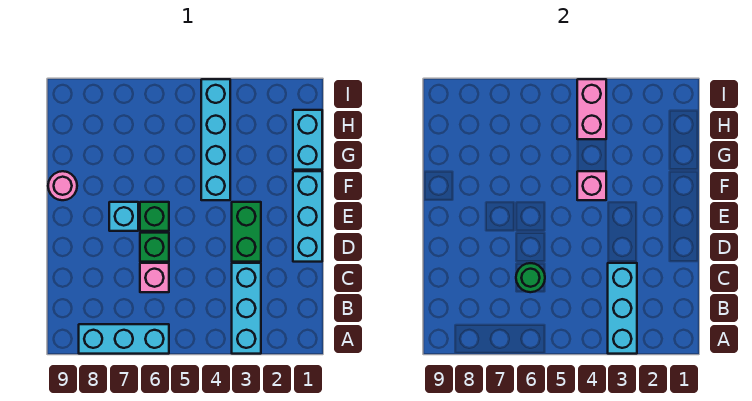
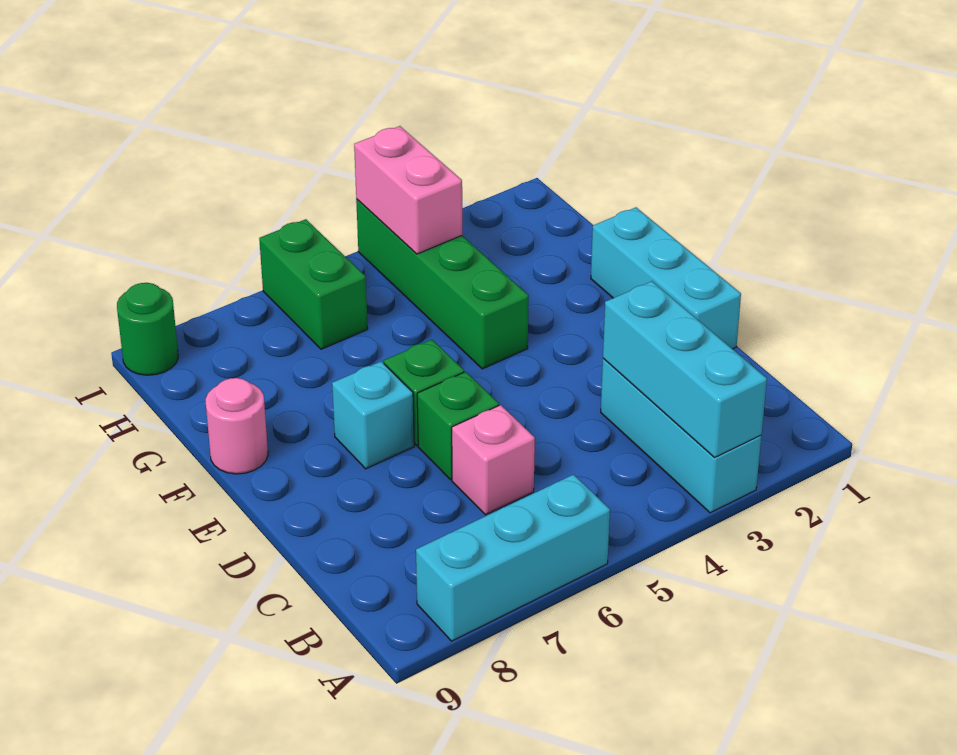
green round brick C6 level 2 -> green round brick I9 level 1
green brick D3:E3 level 1 -> green brick H6:I6 level 1
cyan brick F4:I4 level 1 -> green brick F4:I4 level 1
pink brick F4 level 2 -> none
cyan brick G1:H1 level 1 -> none

